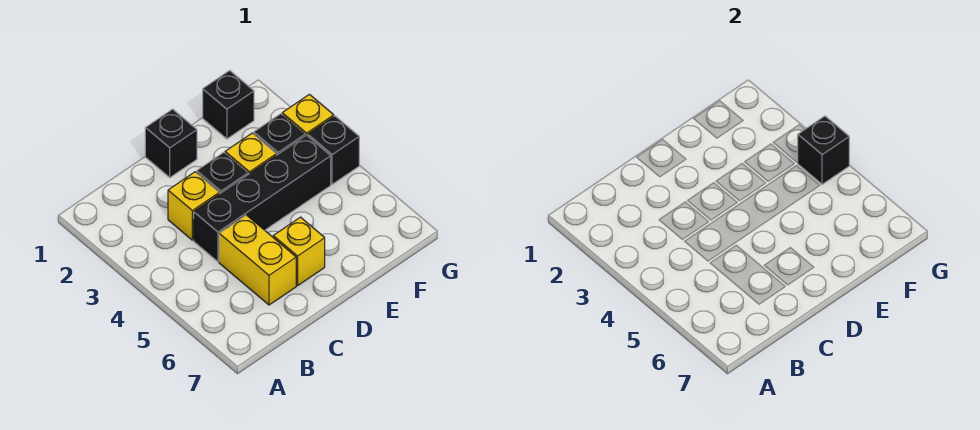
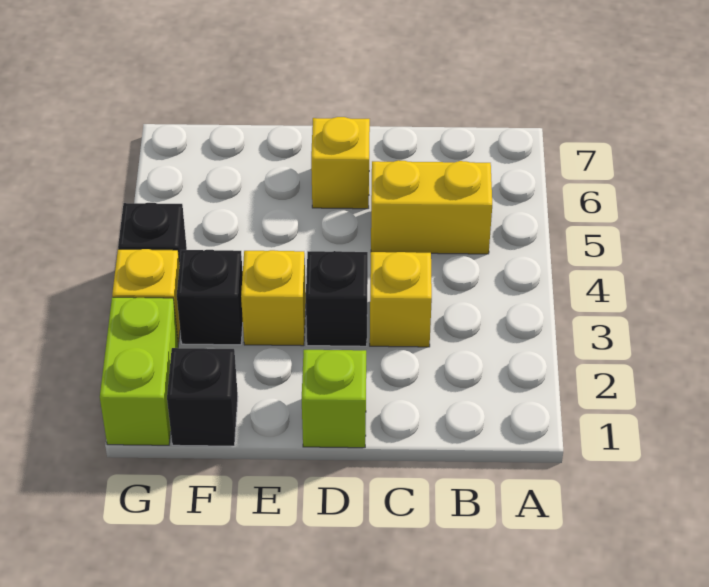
black brick C4:F4 level 1 -> none
yellow brick C5:C6 level 1 -> yellow brick B5:C5 level 1
black brick D1 level 1 -> lime brick D1 level 1
none -> lime brick G1:G2 level 1
black brick G4 level 2 -> none

